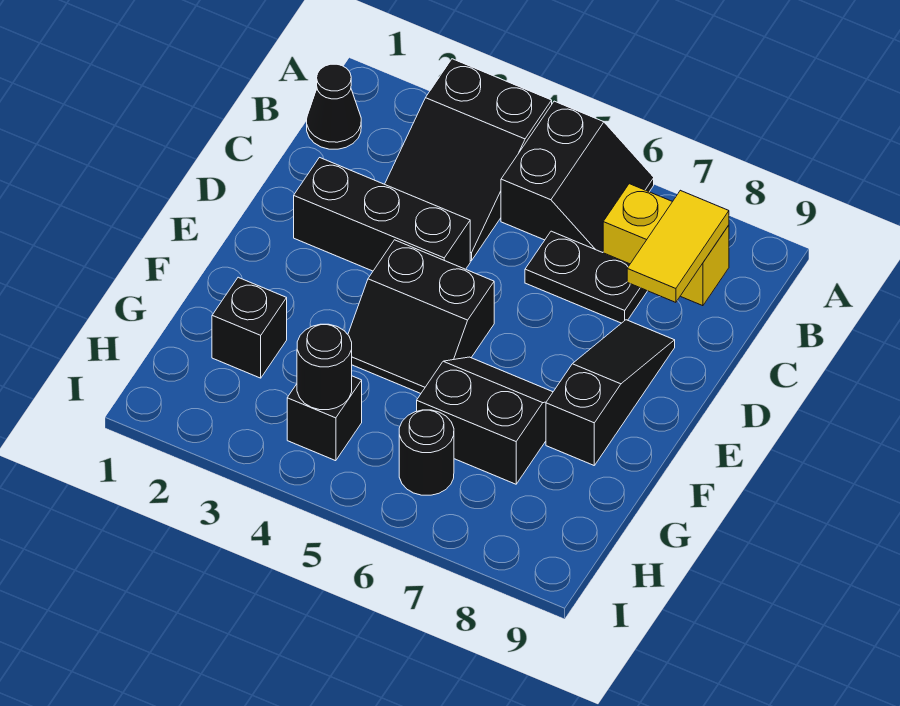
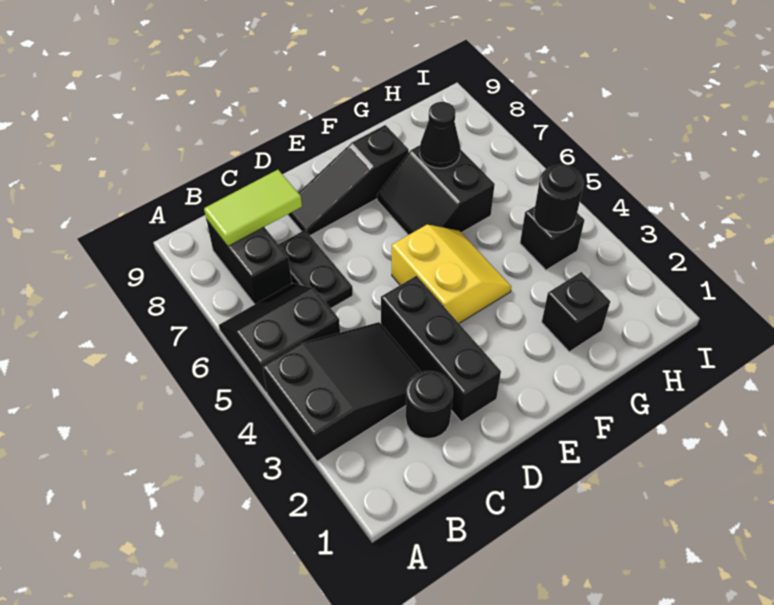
black cone B1 level 1 -> black cone G7 level 2
yellow brick B7:B8 level 1 -> black brick B7:B8 level 1
yellow tile B8:C8 level 2 -> lime tile B8:C8 level 2
black slope E4:F5 level 1 top E -> yellow slope E4:F5 level 1 top E
black round brick H6 level 1 -> black round brick C2 level 1

